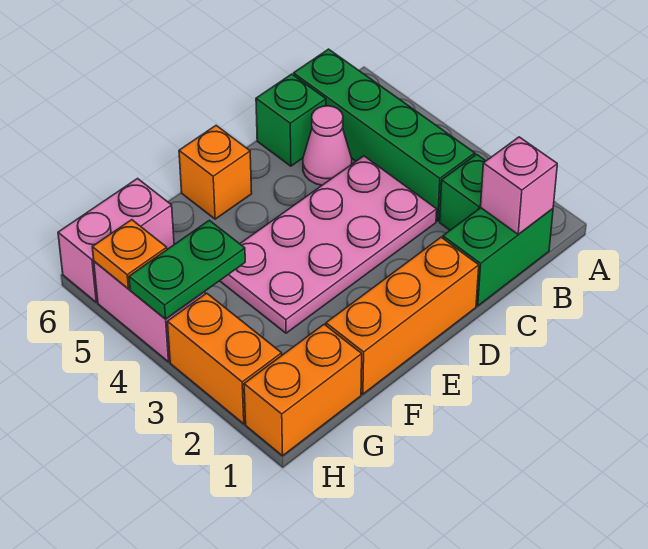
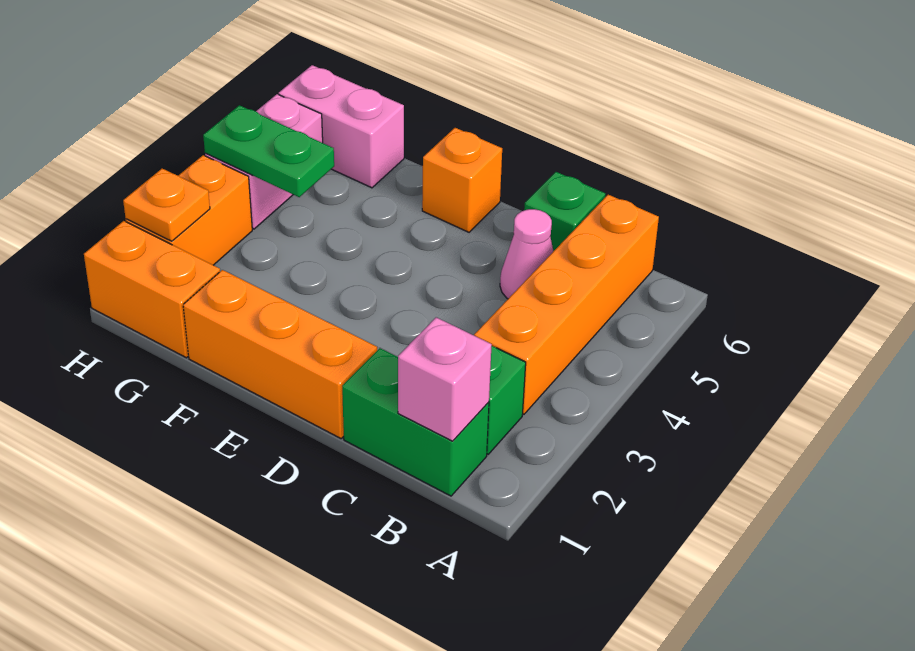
green brick B3:B6 level 1 -> orange brick B3:B6 level 1
pink plate C3:F4 level 1 -> none
orange plate H5 level 2 -> orange plate H2 level 2

